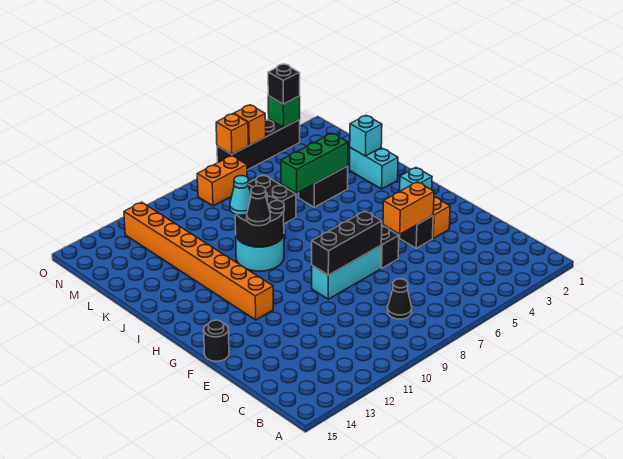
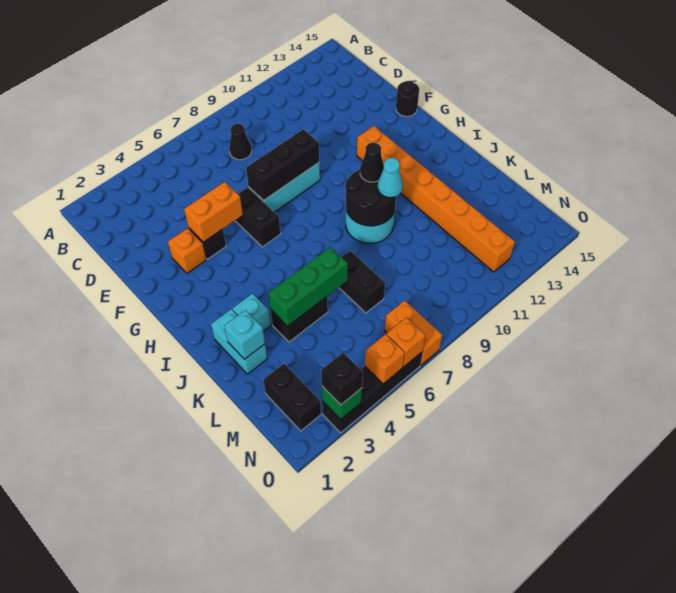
cyan brick H2 level 1 -> cyan brick J3 level 1
none -> black brick M2:N2 level 1
orange brick N7:N8 level 1 -> orange brick N7:O7 level 1

